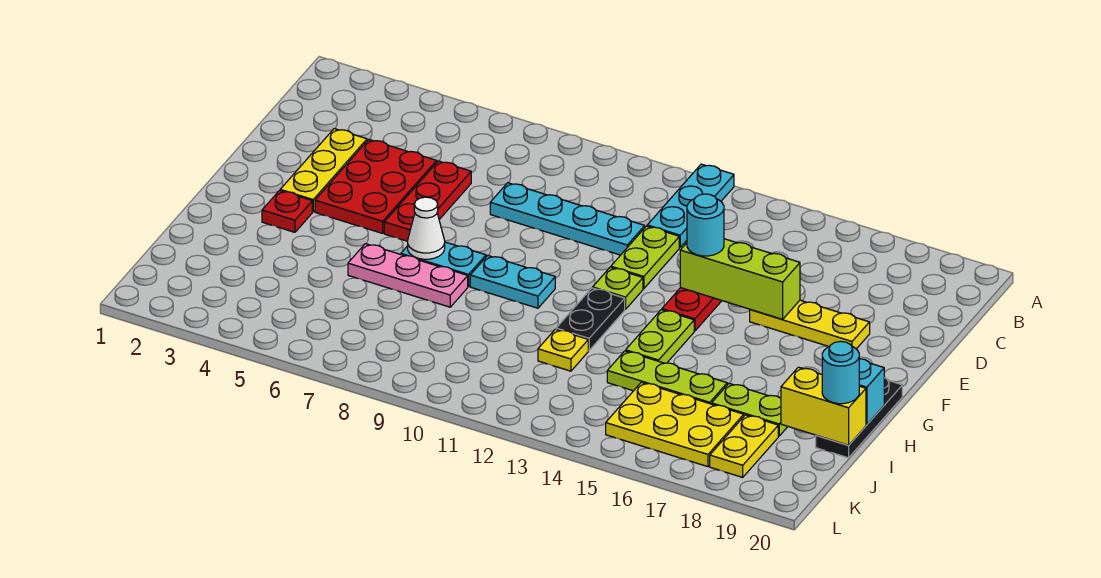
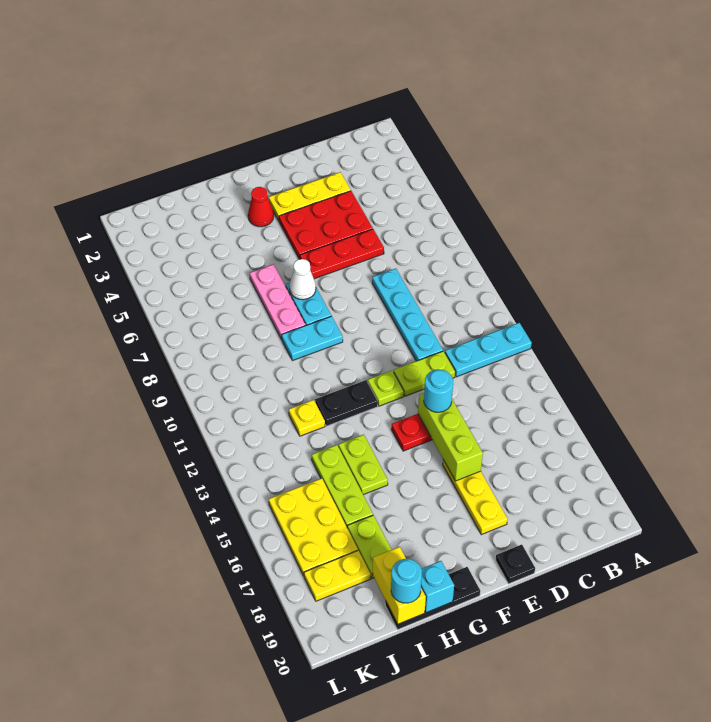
none -> black plate E20 level 1
red plate G3 level 1 -> red cone G3 level 1
cyan plate G9:G10 level 1 -> cyan plate G9:H9 level 1
lime plate G14:H14 level 1 -> lime plate H14:H15 level 1

